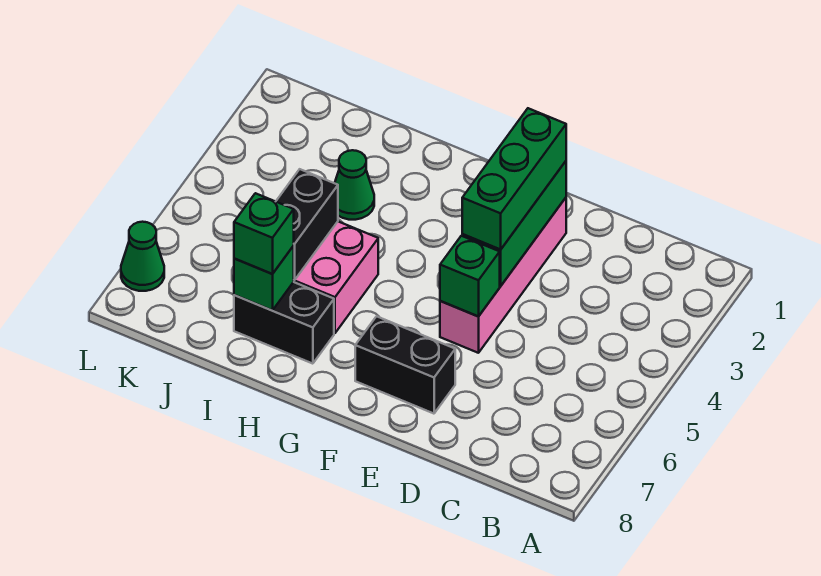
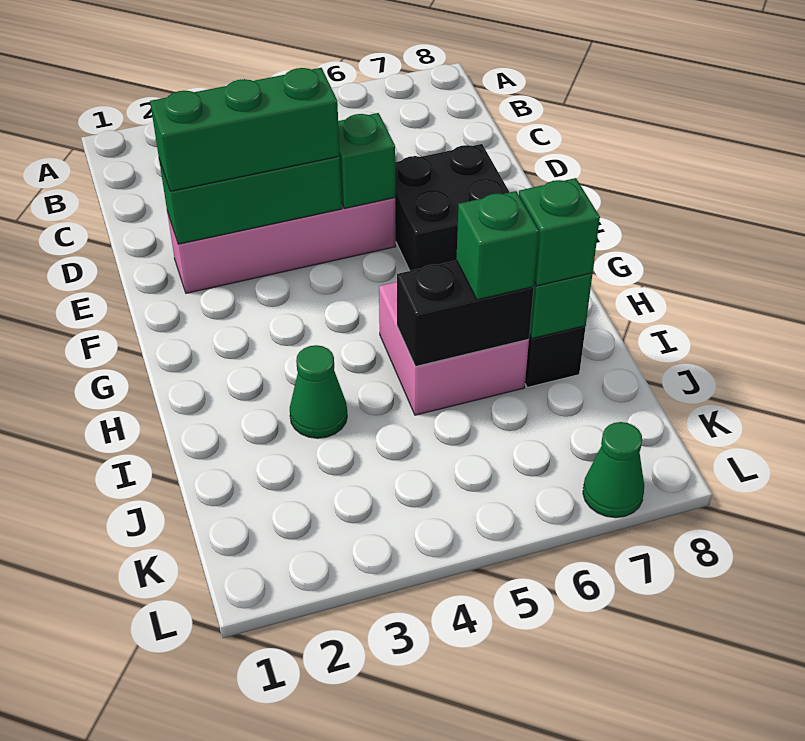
black brick E7:F7 level 1 -> black brick E6:F7 level 1
none -> green brick I6 level 3

